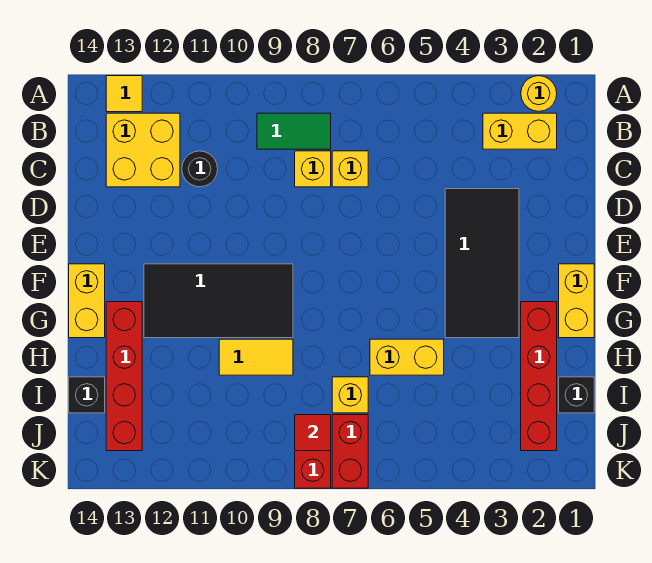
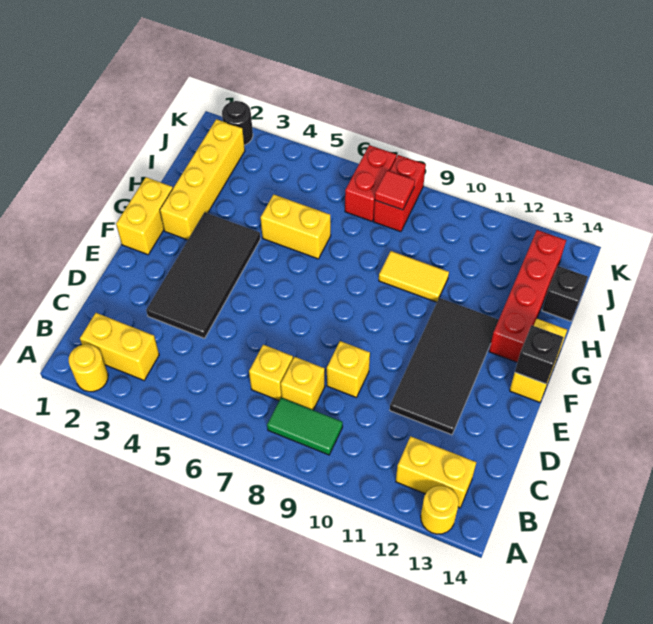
yellow tile A13 level 1 -> yellow round brick A13 level 1
yellow brick B12:C13 level 1 -> yellow brick B12:B13 level 1
black round brick C11 level 1 -> black round brick K2 level 1
black tile F9:G12 level 1 -> black tile D11:G12 level 1
red brick G2:J2 level 1 -> yellow brick G2:J2 level 1
black brick I1 level 1 -> black brick F14 level 2
yellow brick I7 level 1 -> yellow brick D9 level 1

